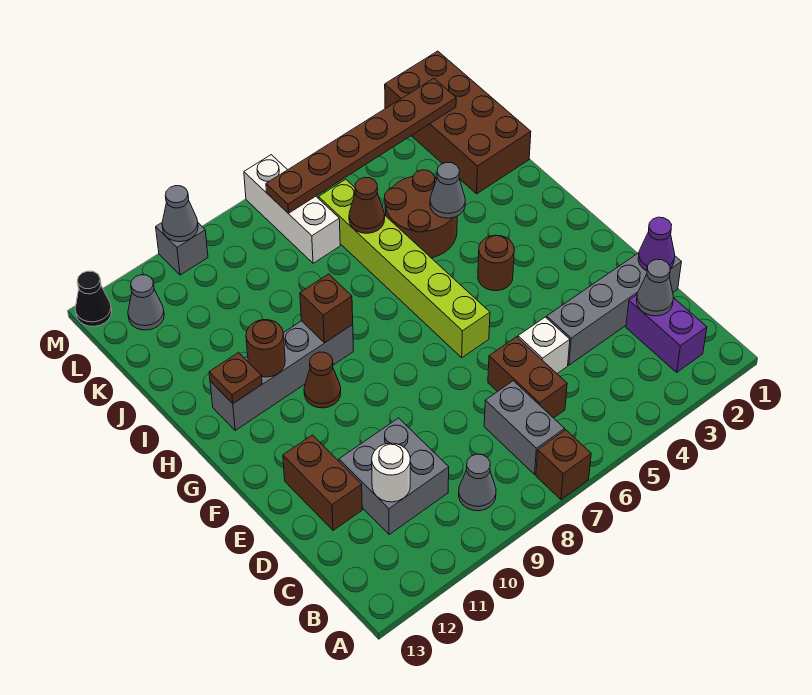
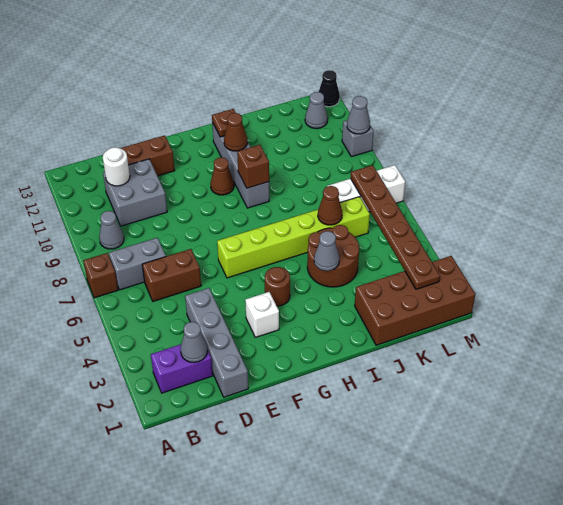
purple cone D1 level 2 -> none
white brick D5 level 1 -> white brick F3 level 1
brown round brick H11 level 2 -> brown cone H11 level 2

